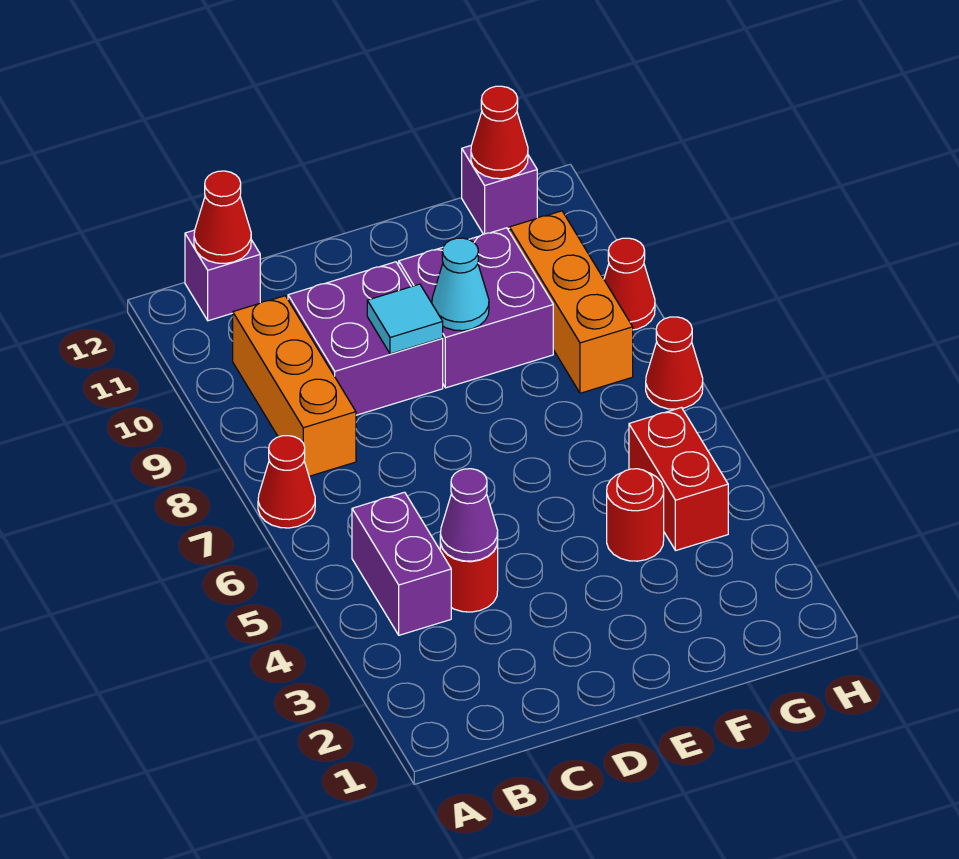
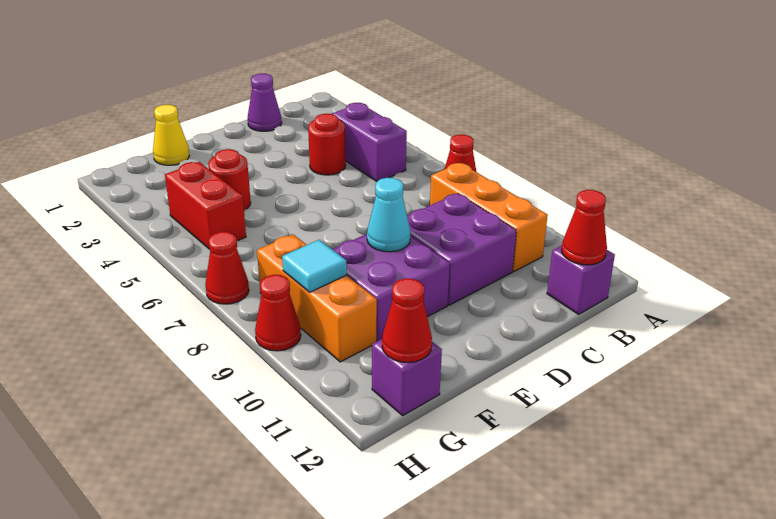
purple cone C4 level 2 -> purple cone C1 level 1
cyan tile D9 level 2 -> cyan tile G9 level 2
none -> yellow cone F1 level 1

